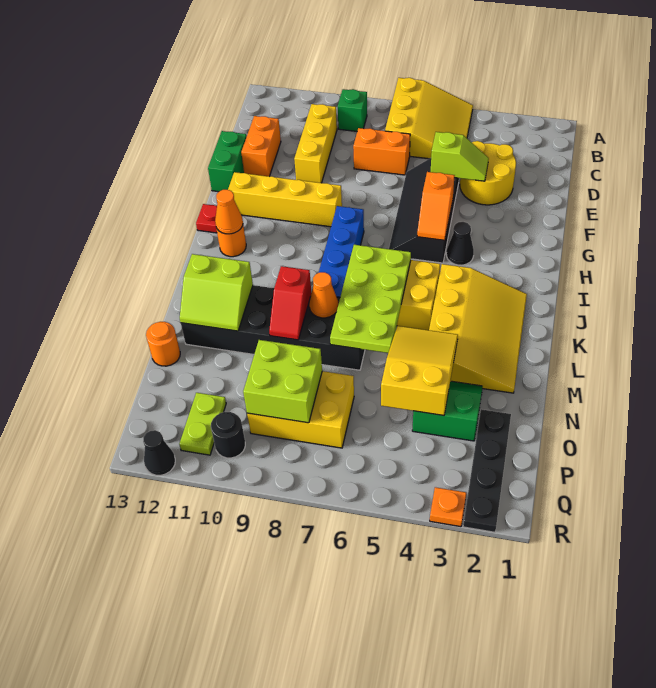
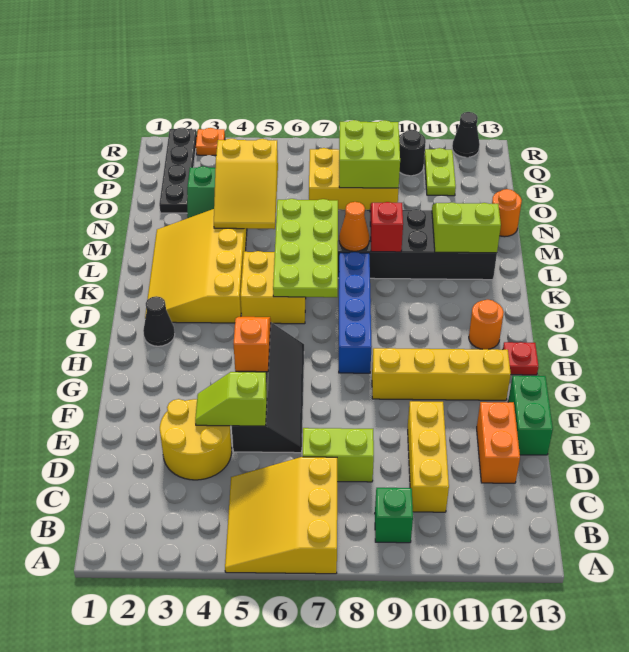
orange brick D7:D8 level 1 -> lime brick D7:D8 level 1
black cone H4 level 1 -> black cone I2 level 1
orange cone I12 level 2 -> none

